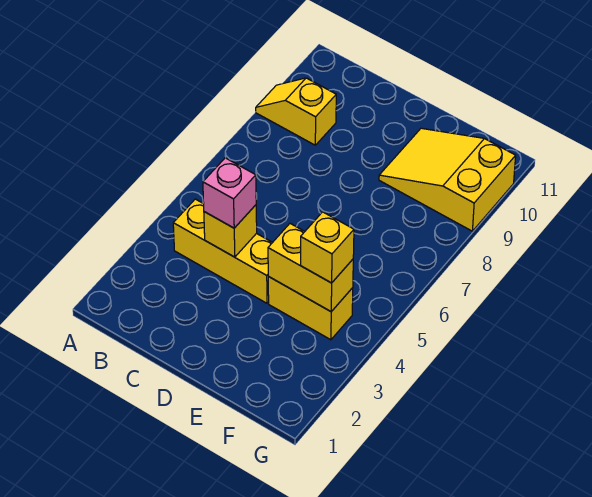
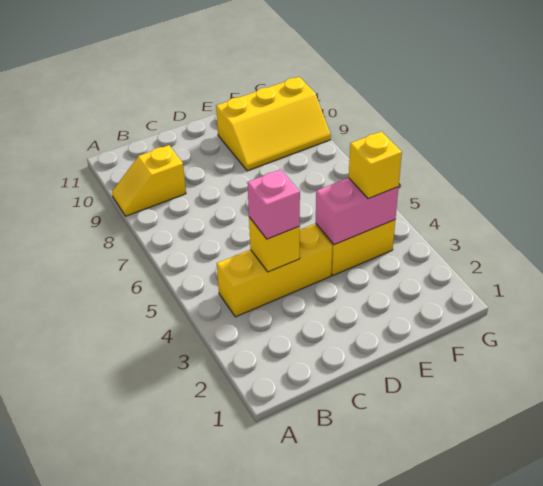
yellow brick E4:F4 level 2 -> pink brick E4:F4 level 2
yellow slope E9:G10 level 1 top G -> yellow slope E9:G10 level 1 top 10

